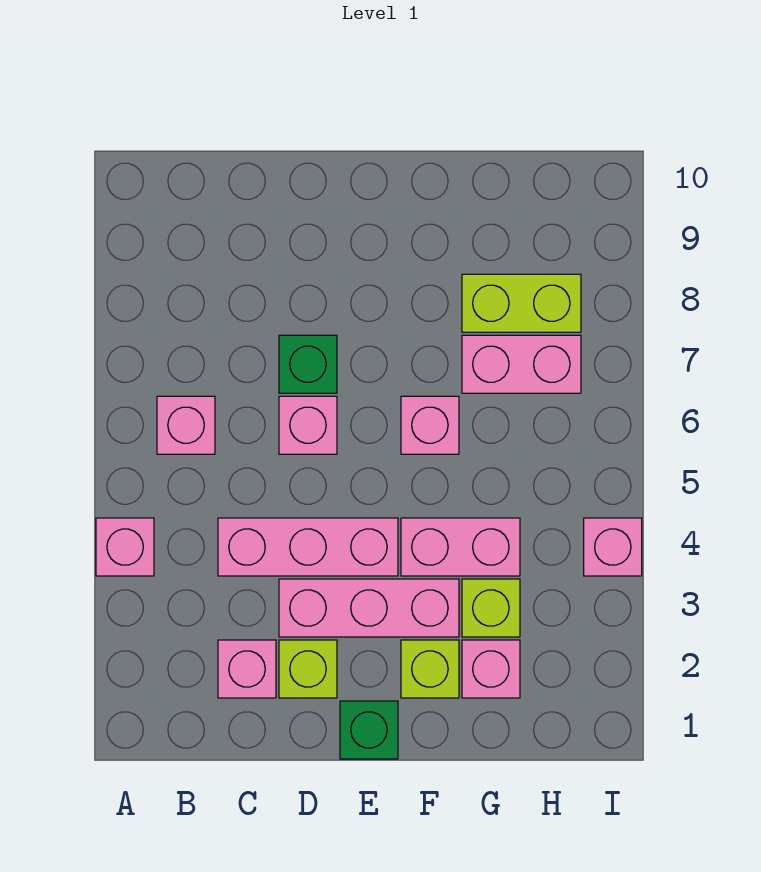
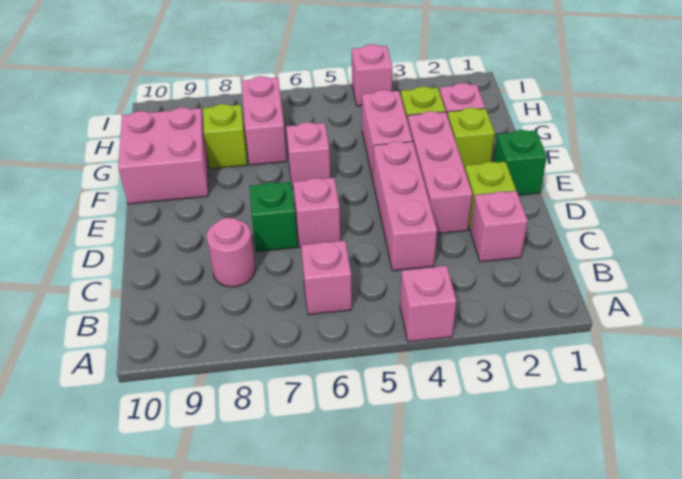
none -> pink round brick C8 level 1
none -> pink brick F9:G10 level 1
lime brick G8:H8 level 1 -> lime brick G8 level 1

